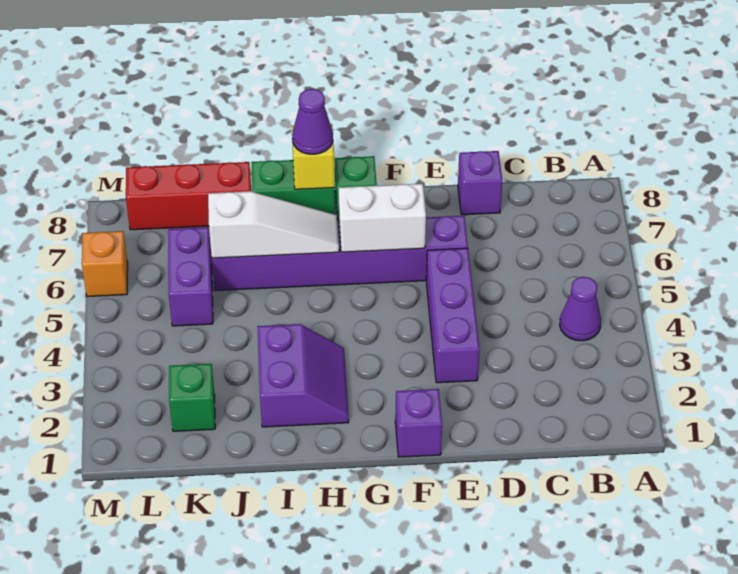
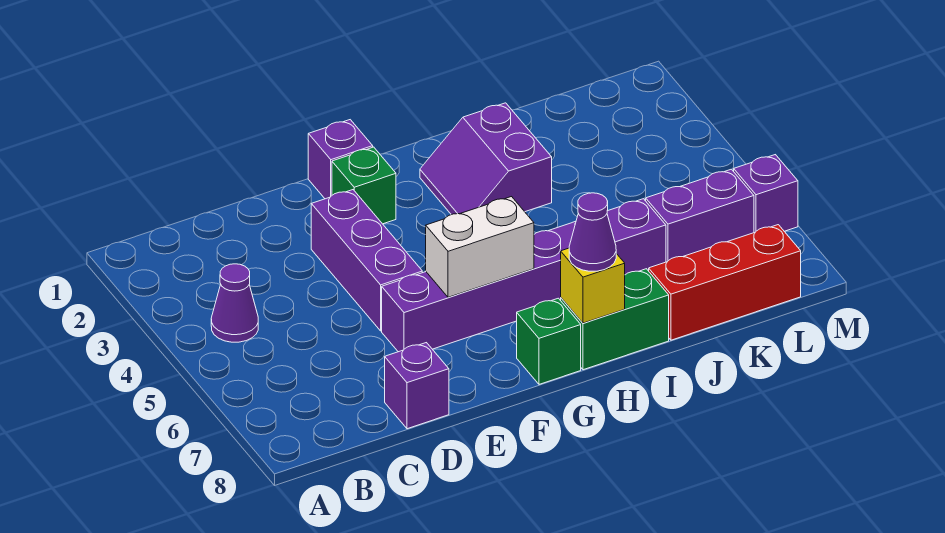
white slope H6:J6 level 2 top J -> none
green brick K2 level 1 -> green brick F2 level 1
purple brick K5:K6 level 1 -> purple brick K6:L6 level 1
orange brick M6 level 1 -> purple brick M6 level 1

